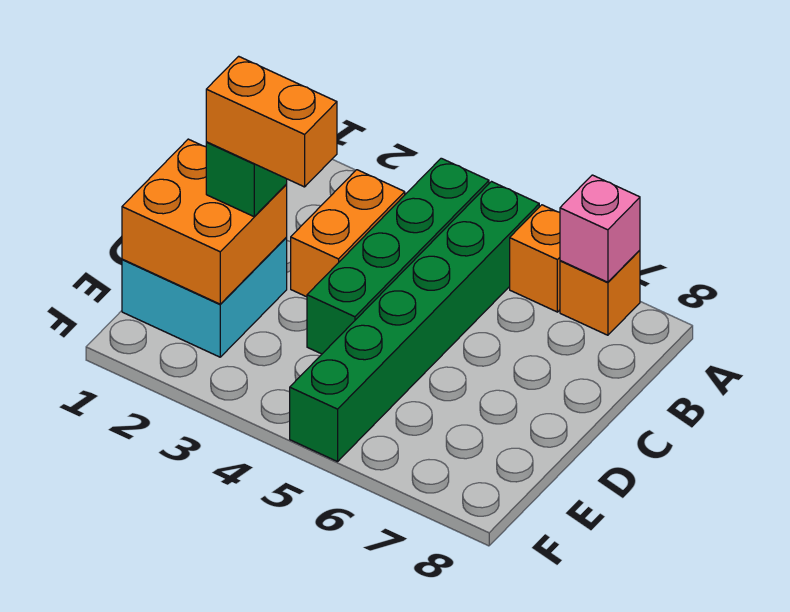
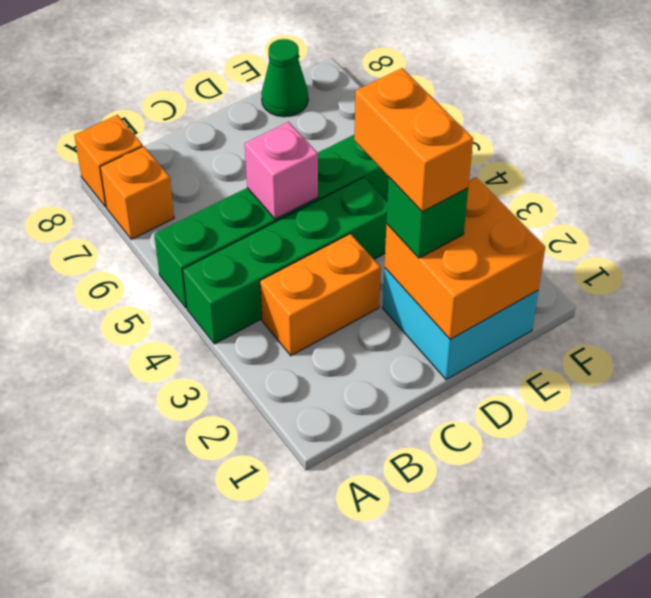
orange brick A6 level 1 -> orange brick A8 level 1
pink brick A7 level 2 -> pink brick C5 level 2
none -> green cone E8 level 1

